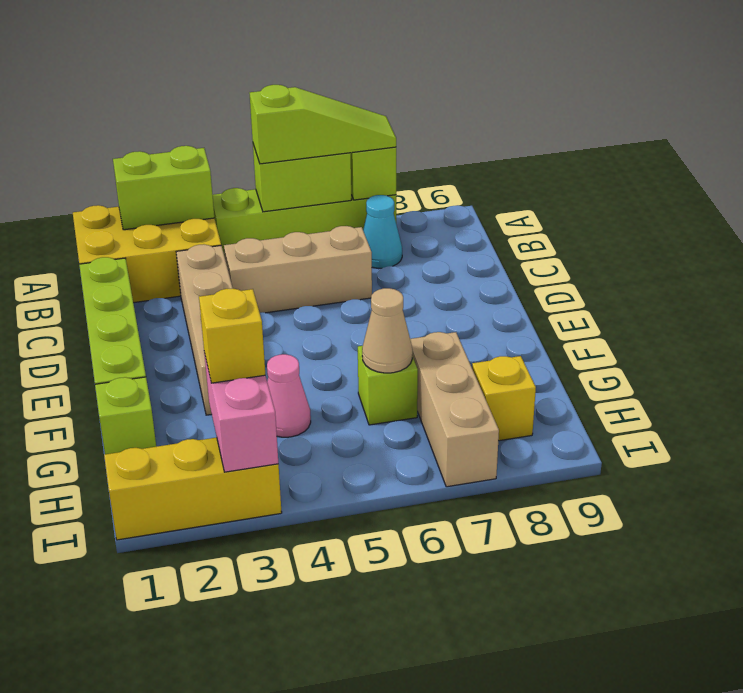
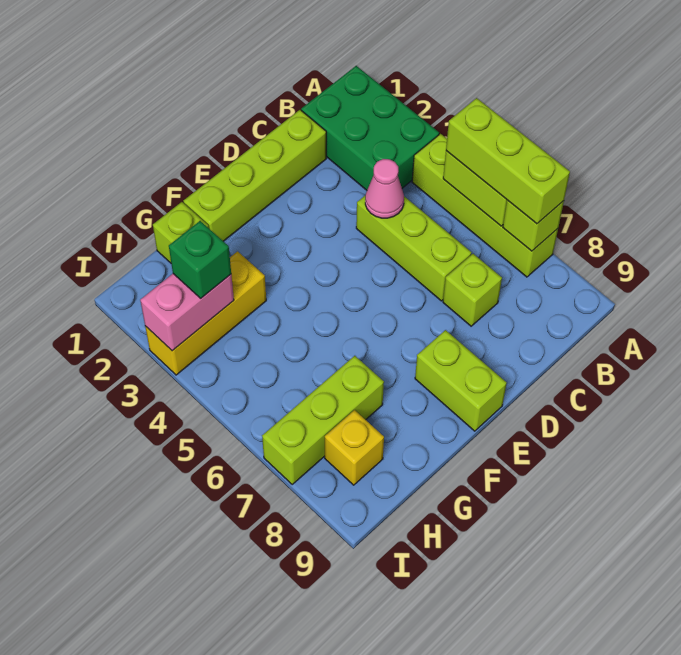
yellow brick A1:B3 level 1 -> green brick A1:B3 level 1
lime brick A2:A3 level 2 -> lime brick E8:E9 level 1
lime slope A5:A7 level 3 top 5 -> lime brick A5:A7 level 3
cyan cone B7 level 1 -> none
tan brick C3:F3 level 1 -> none
tan brick C4:C6 level 1 -> lime brick C4:C6 level 1
pink cone G4 level 1 -> pink cone C4 level 2
lime brick G6 level 1 -> lime brick C7 level 1
tan cone G6 level 2 -> none
tan brick G7:I7 level 1 -> lime brick G7:I7 level 1
yellow brick H3 level 3 -> green brick H3 level 3
yellow brick I1:I3 level 1 -> yellow brick G3:I3 level 1

